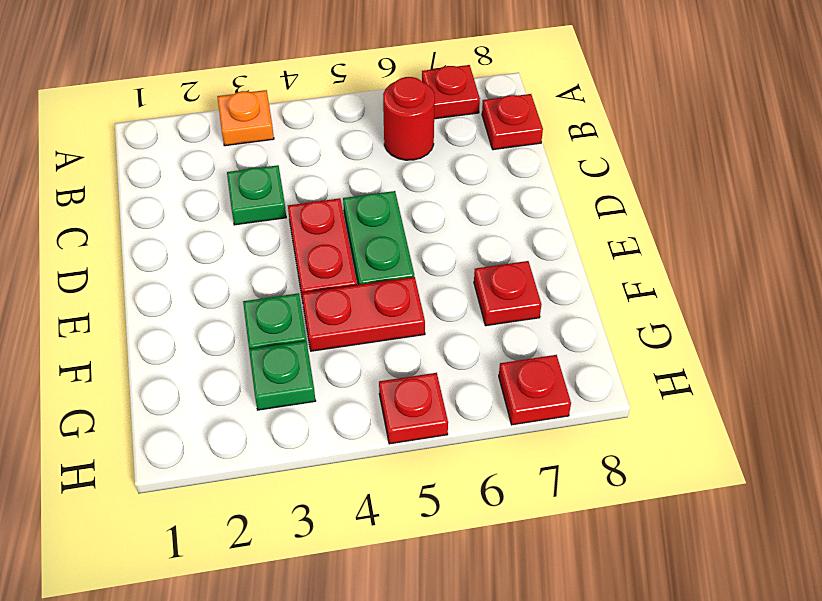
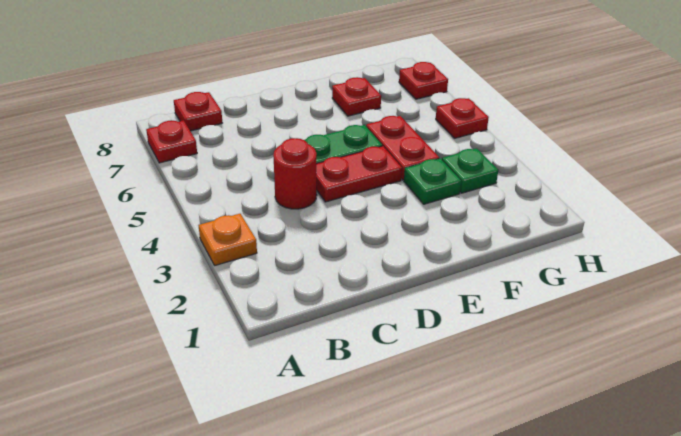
red round brick B6 level 1 -> red round brick C4 level 1
green plate C3 level 1 -> none

